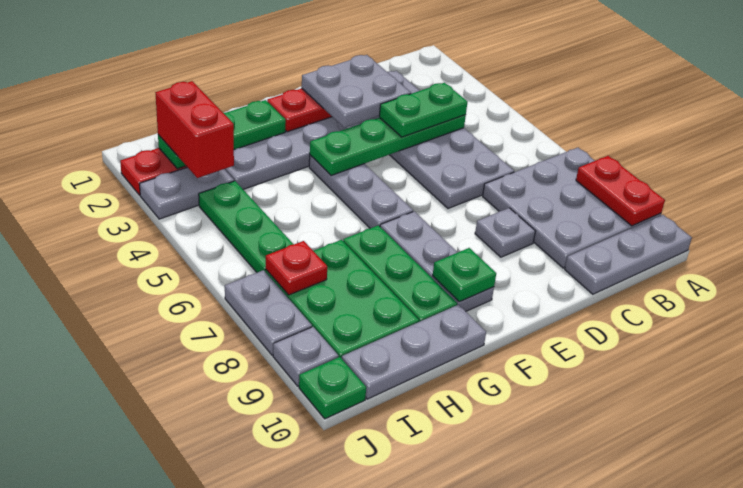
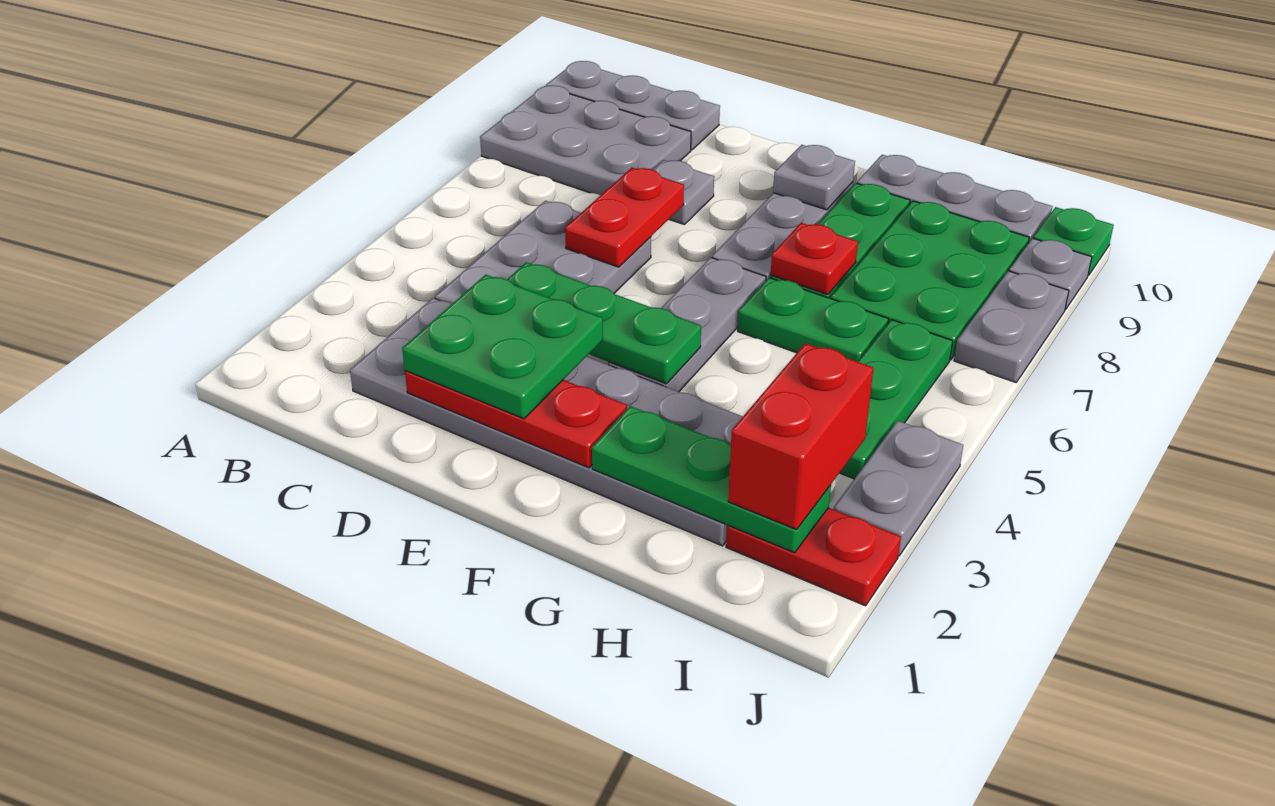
grey plate A7:C9 level 1 -> grey plate A8:C9 level 1
red plate A8:A9 level 2 -> red plate D6:D7 level 2
green plate C4:F4 level 2 -> green plate D4:F4 level 2
green plate C4:D4 level 3 -> green plate G6:H6 level 1
grey plate D2:E3 level 3 -> green plate D2:E3 level 3
green plate F9 level 2 -> grey plate F9 level 2
grey plate I3:J3 level 1 -> grey plate J3:J4 level 1
red plate I7 level 2 -> red plate G7 level 2

